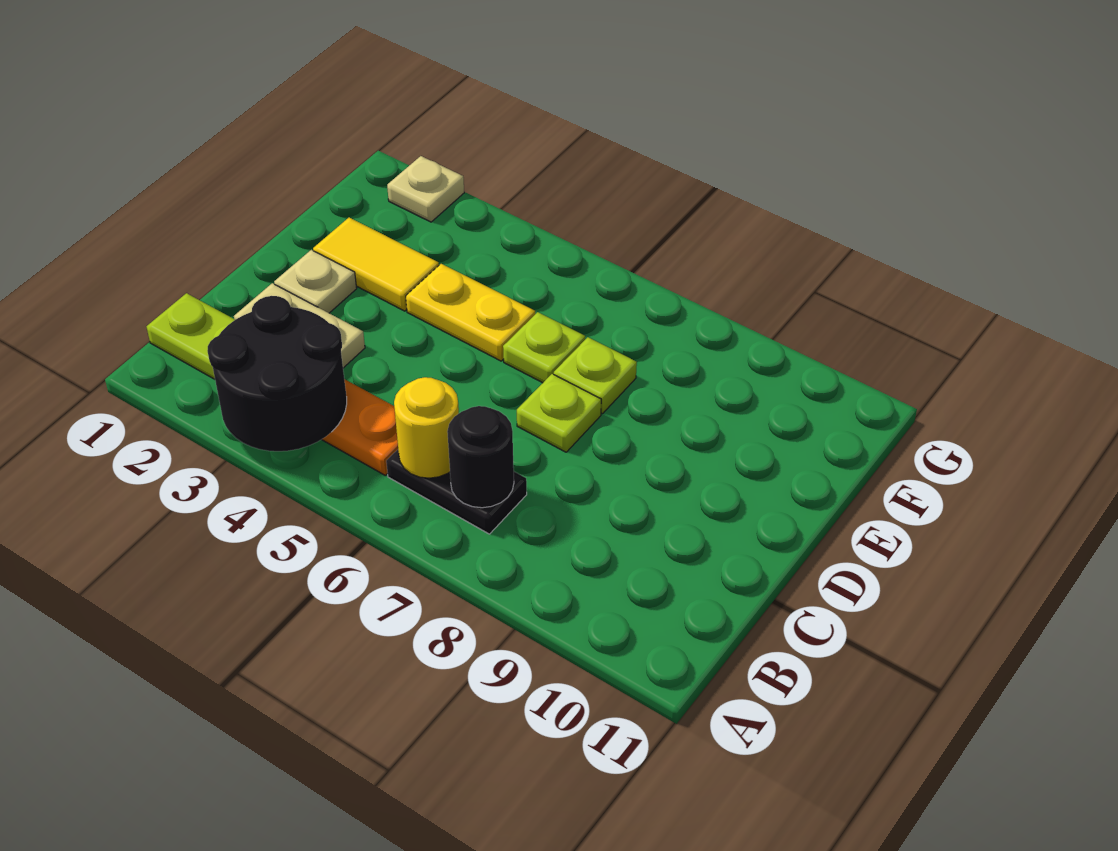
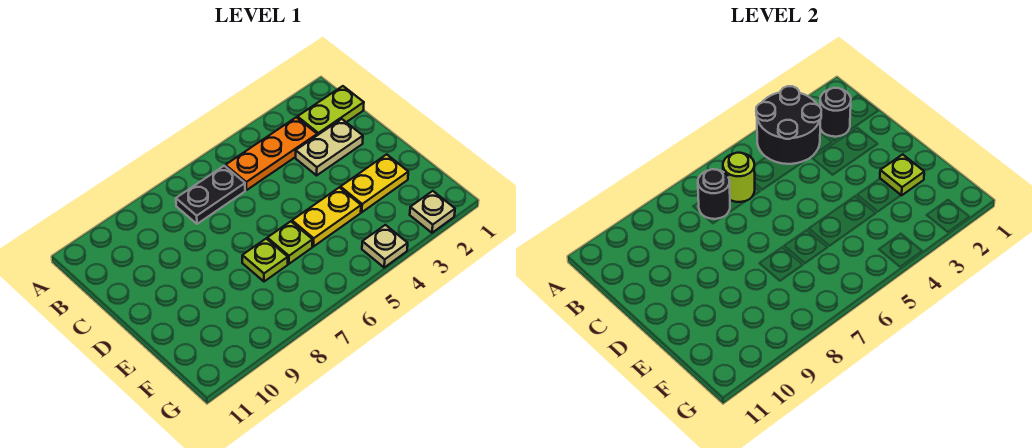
none -> black round brick B2 level 2
yellow round brick B6 level 2 -> lime round brick B6 level 2
tan plate D2 level 1 -> tan plate G4 level 1
lime plate D7 level 1 -> lime plate E2 level 2
yellow tile E2:E3 level 1 -> yellow plate E2:E3 level 1

